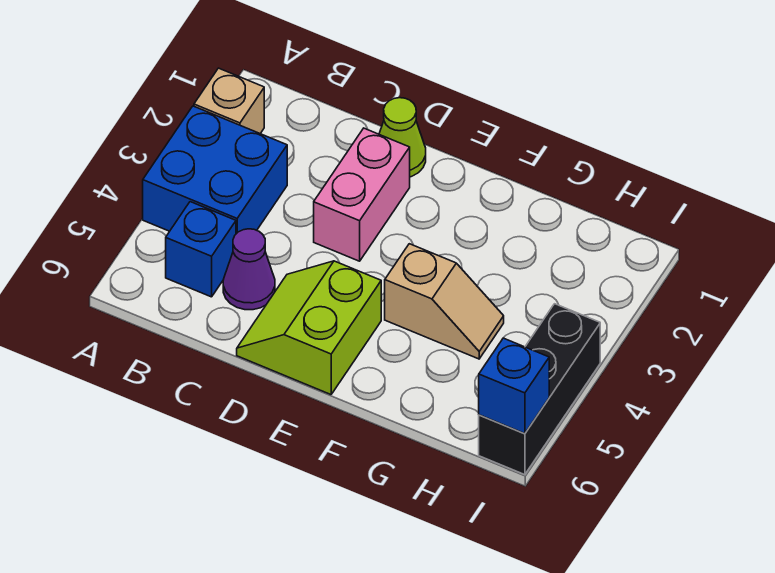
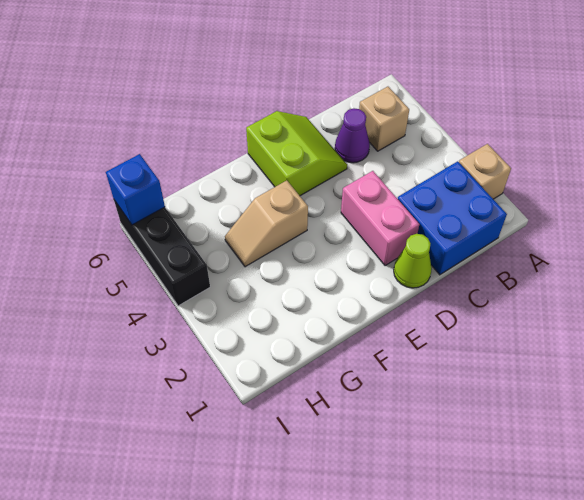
blue brick A3:B4 level 1 -> blue brick B1:C2 level 1
blue brick B5 level 1 -> tan brick B5 level 1

